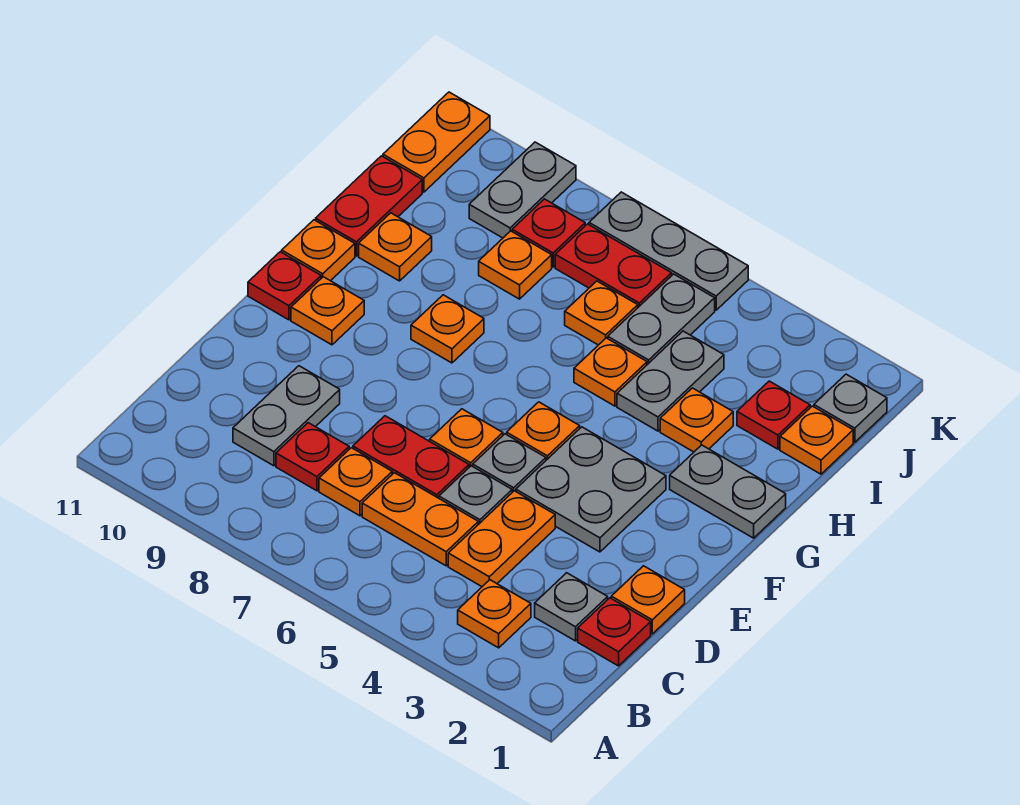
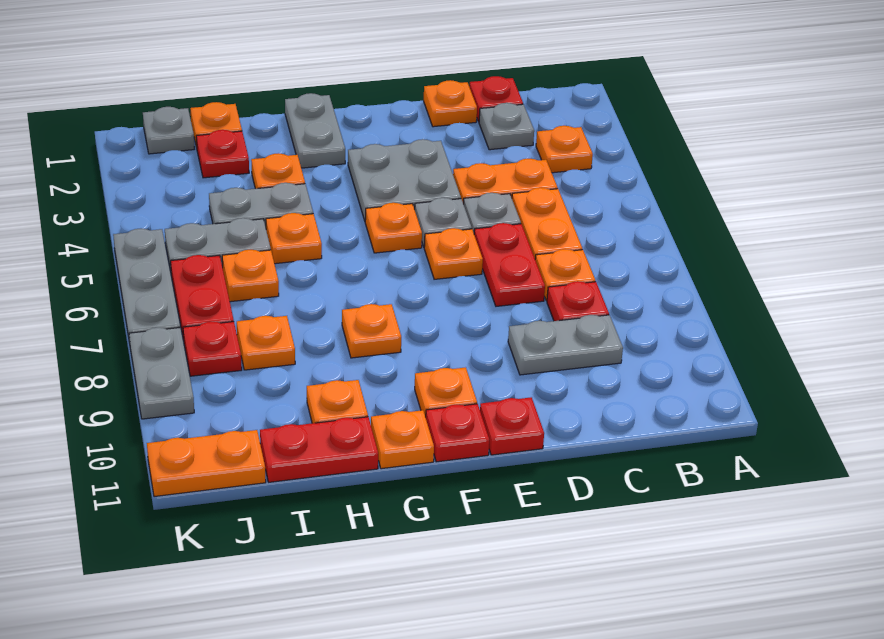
none -> red plate E11 level 1
grey plate J9:K9 level 1 -> grey plate K8:K9 level 1

